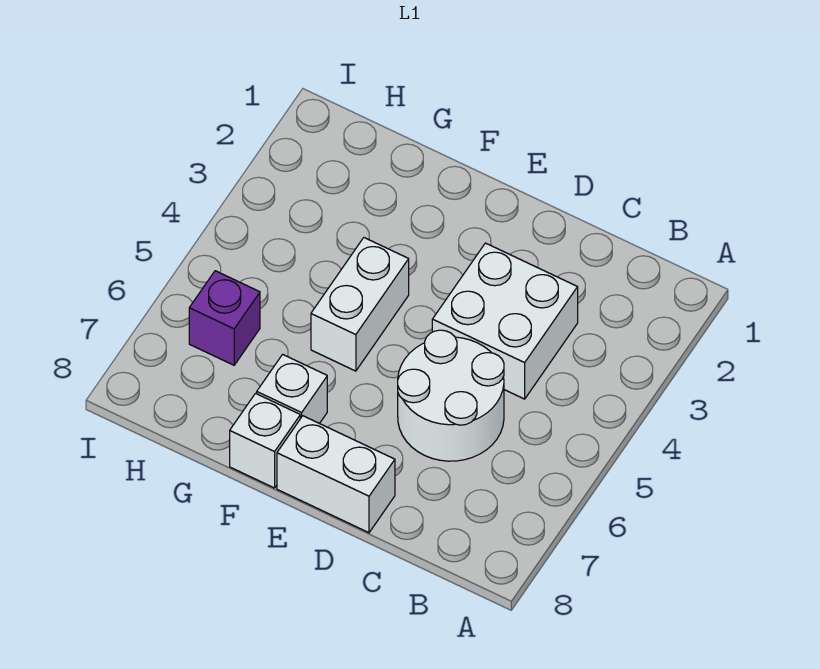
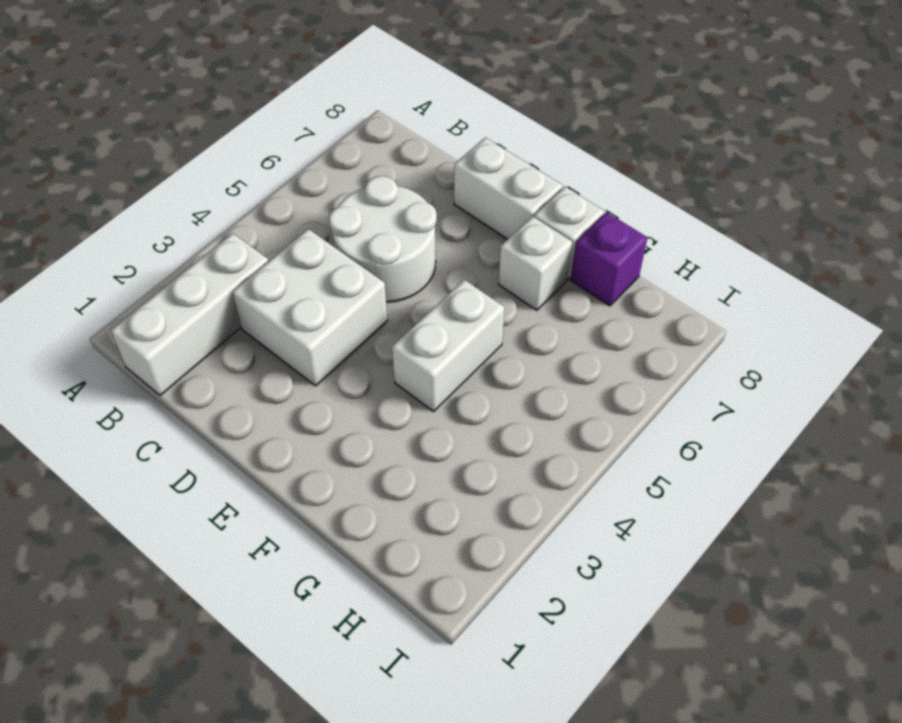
none -> white brick B1:B3 level 1
purple brick H6 level 1 -> purple brick G8 level 1

